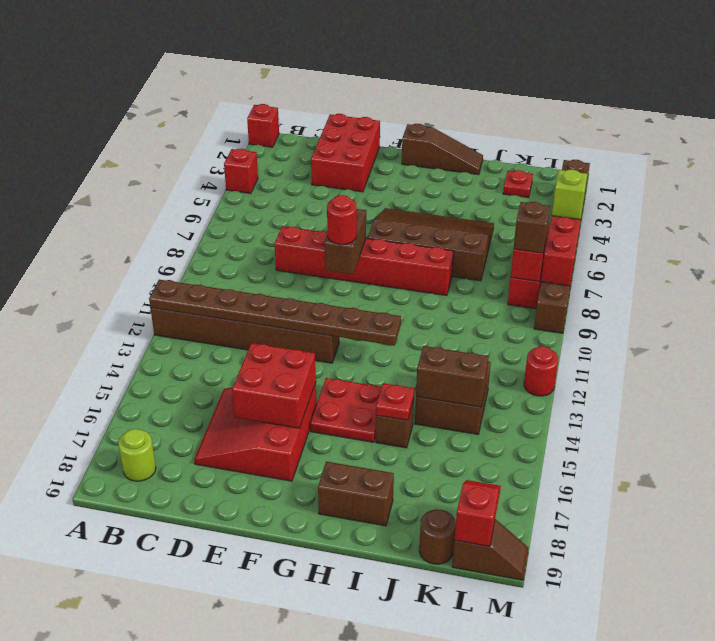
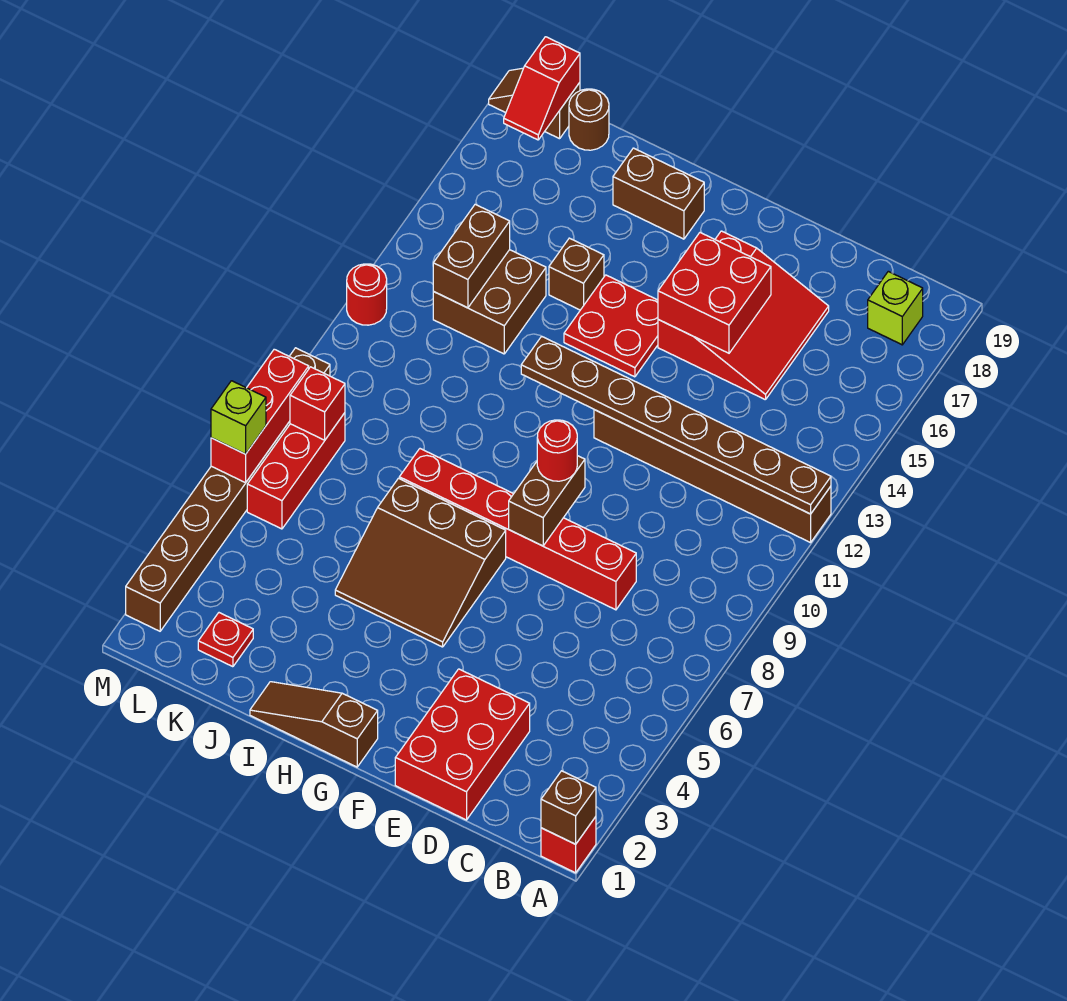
red brick A4 level 1 -> none
lime round brick B18 level 1 -> lime brick B18 level 1
brown slope G5:J7 level 1 top 7 -> brown slope G5:I7 level 1 top 7
red plate I15 level 2 -> none
brown brick J14:K14 level 2 -> brown brick K13:K14 level 2
brown brick L8 level 3 -> brown brick A1 level 2

